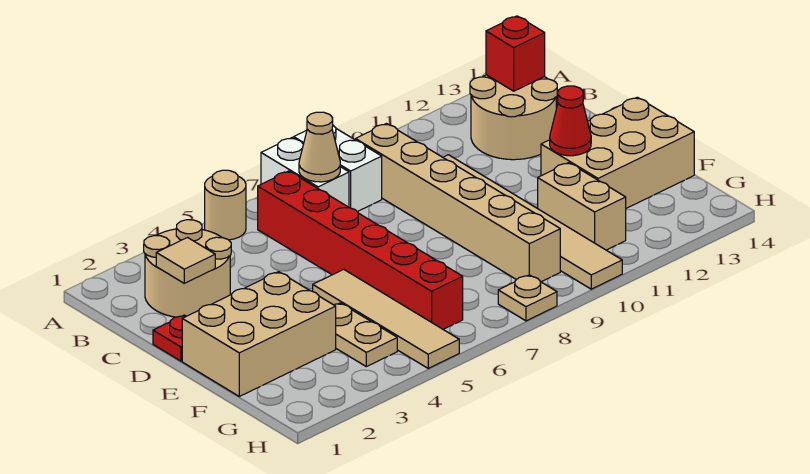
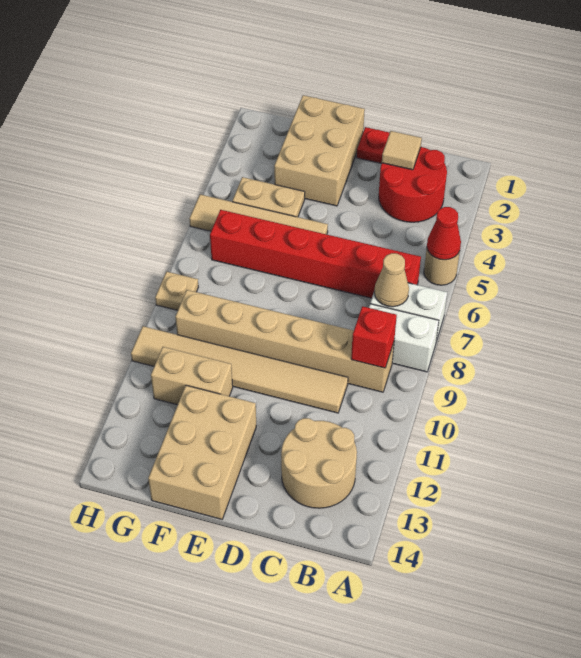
tan round brick B2:C3 level 1 -> red round brick B2:C3 level 1
red brick B13 level 2 -> red brick B9 level 2
red cone E12 level 2 -> red cone A5 level 2

